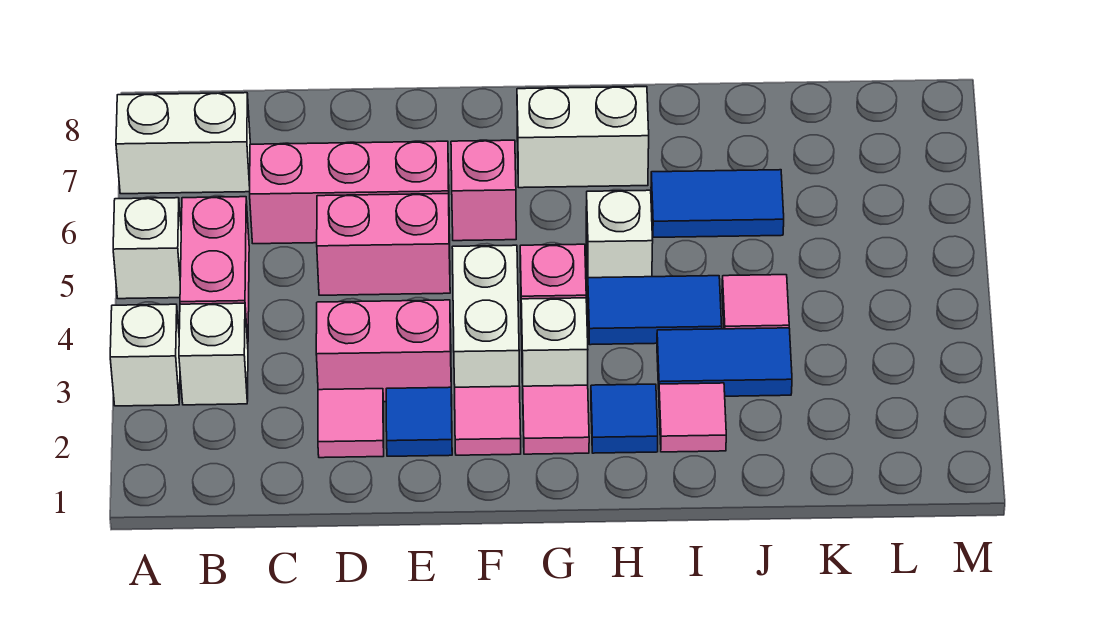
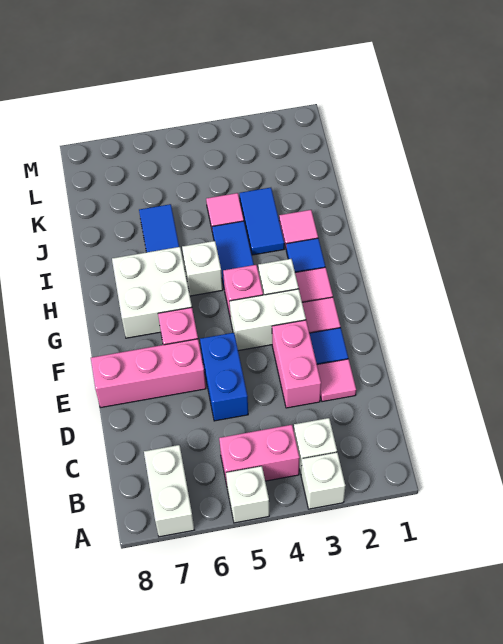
pink brick C6:E6 level 1 -> pink brick E6:E8 level 1
pink brick D5:E5 level 1 -> blue brick D5:E5 level 1
white brick G7:H7 level 1 -> white brick G6:H7 level 1

